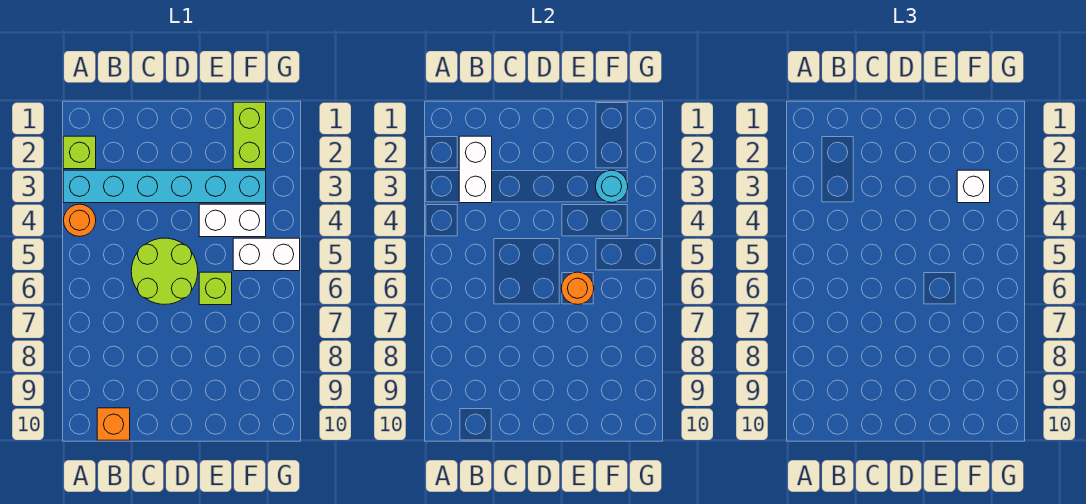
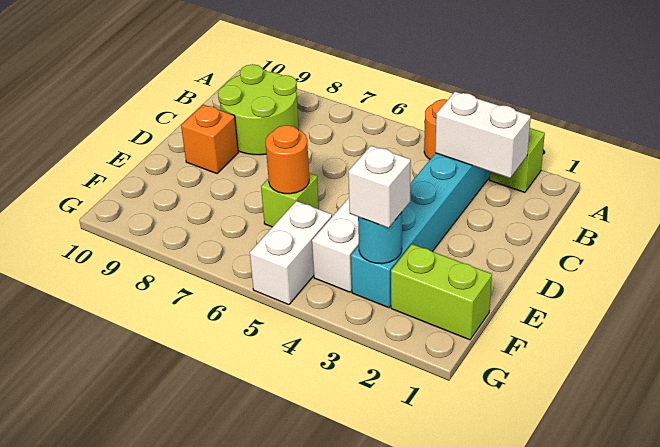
orange brick B10 level 1 -> orange brick D9 level 1
lime round brick C5:D6 level 1 -> lime round brick B8:C9 level 1

